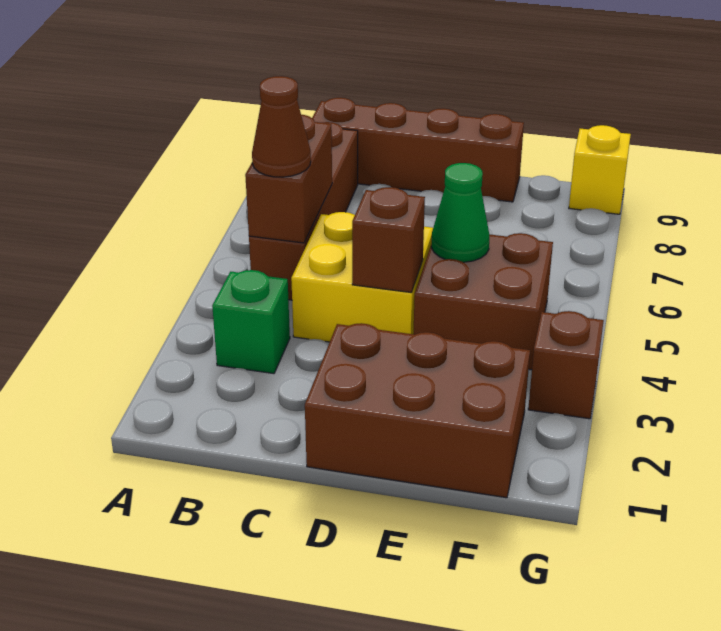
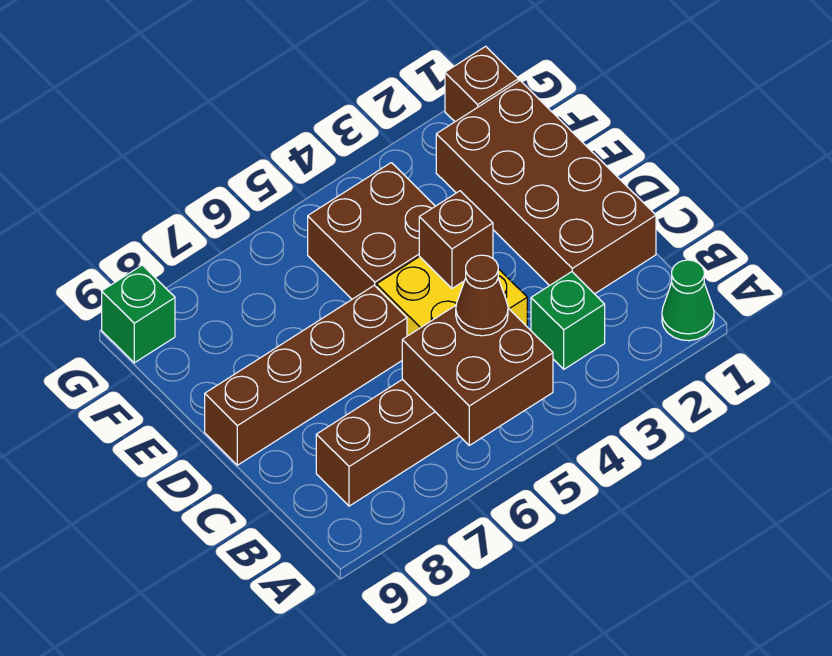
brown brick B5:B6 level 2 -> brown brick A5:B6 level 2
brown brick B9:E9 level 1 -> brown brick D6:D9 level 1
brown brick D1:F2 level 1 -> brown brick C1:F2 level 1
green cone E5 level 2 -> green cone A1 level 1
brown brick G3 level 1 -> brown brick G1 level 1
yellow brick G9 level 1 -> green brick G9 level 1

